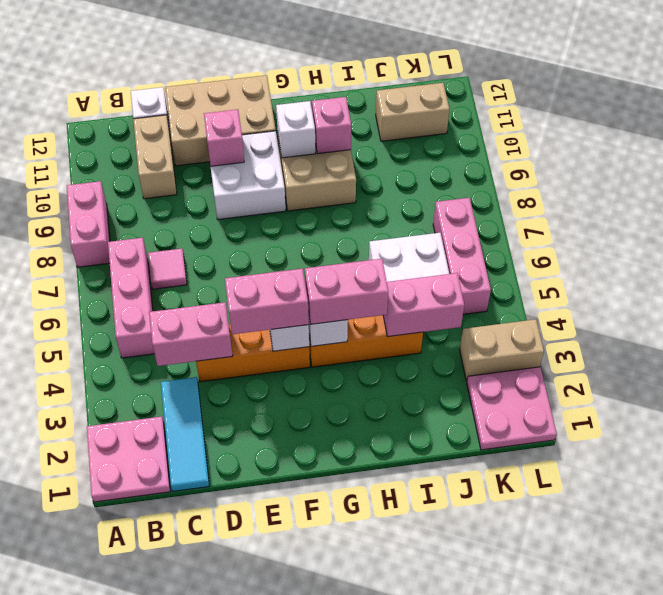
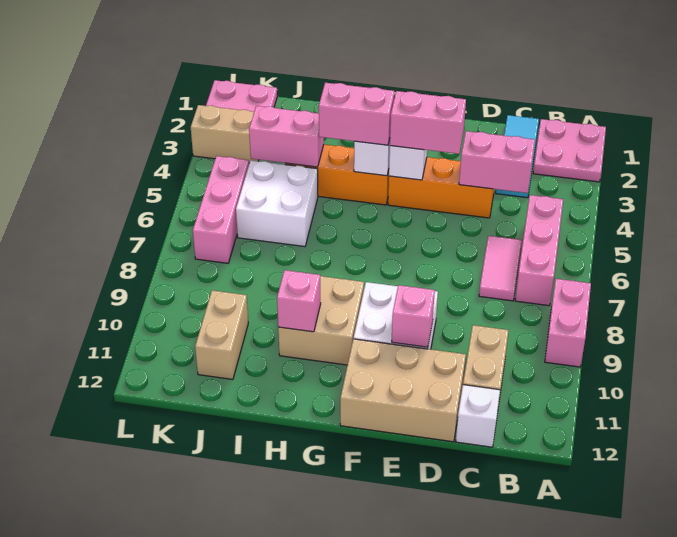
pink tile C7 level 1 -> pink tile C6:C7 level 1
white brick G10 level 2 -> none
tan brick J11:K11 level 1 -> tan brick J10:J11 level 1

